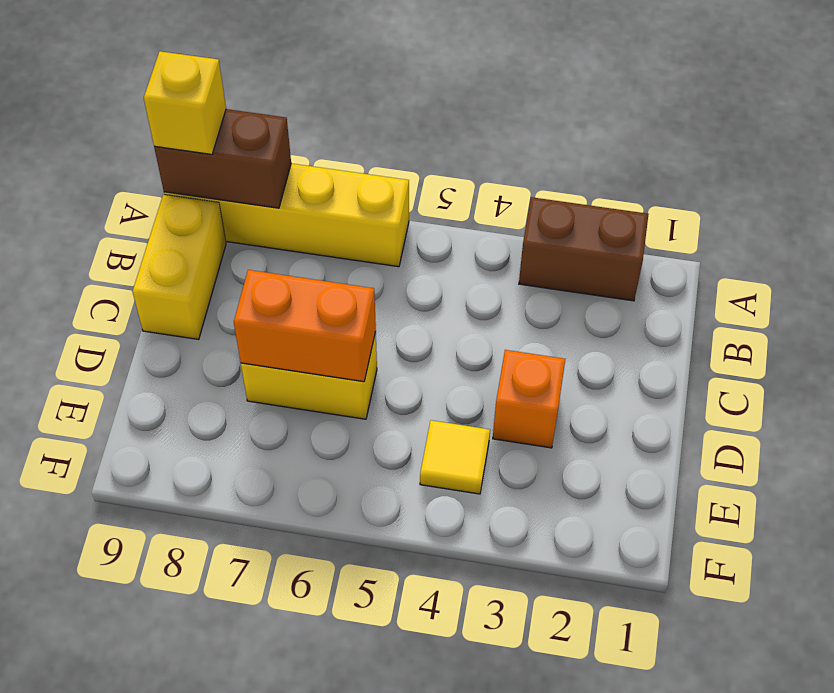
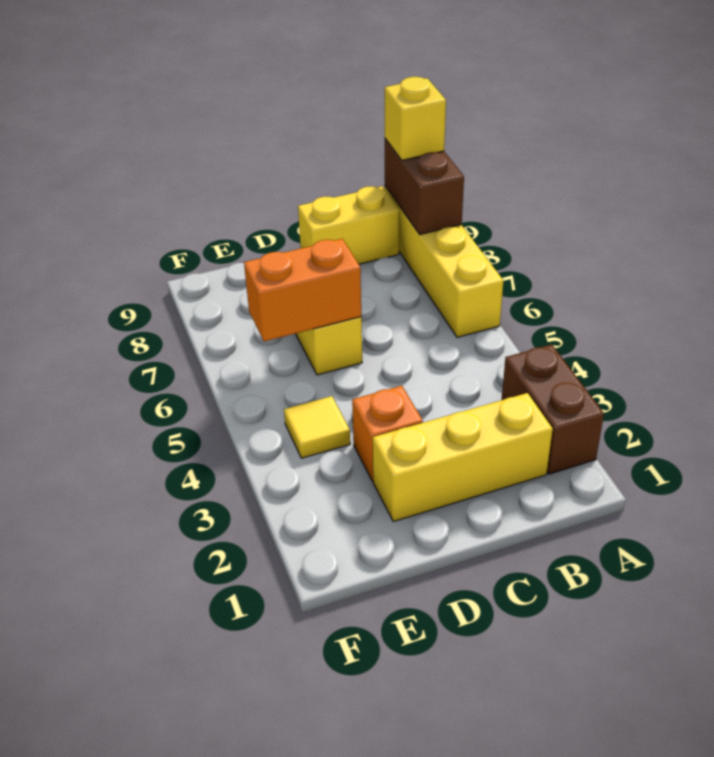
none -> yellow brick B2:D2 level 1
orange brick D6:D7 level 2 -> orange brick D6:E6 level 2

